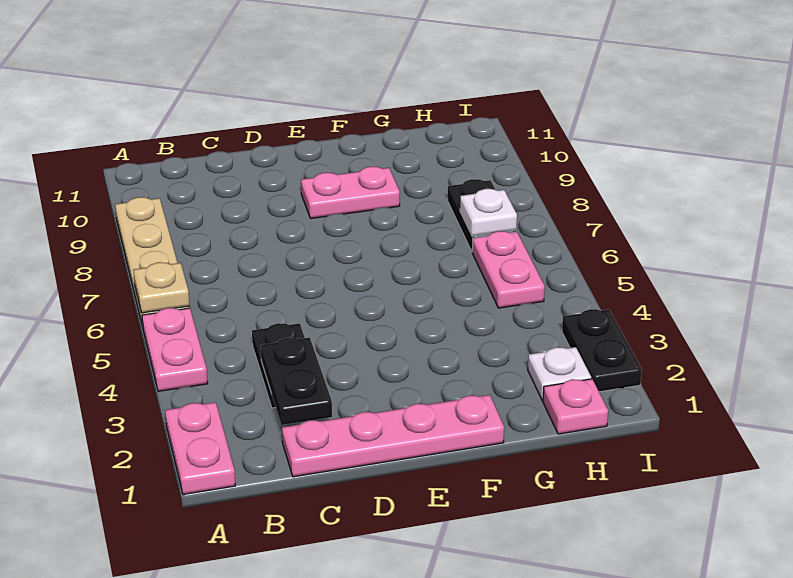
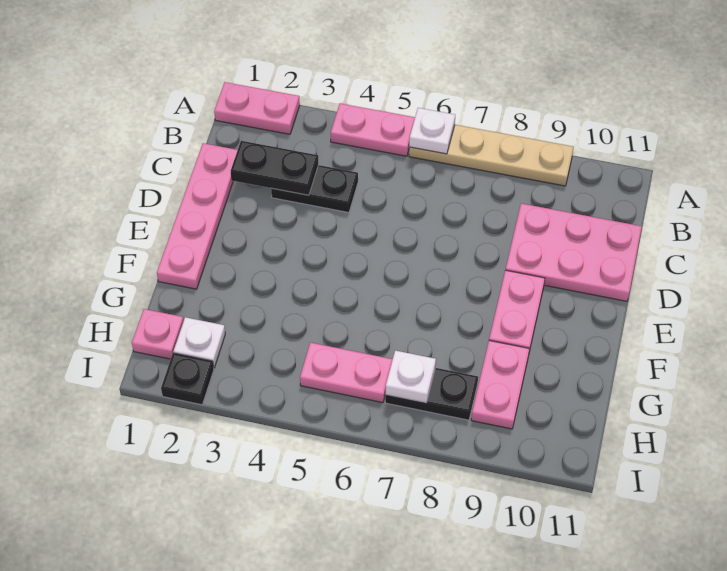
tan plate A6 level 2 -> white plate A6 level 2
none -> pink plate C9:D11 level 1
none -> pink plate G9:H9 level 1
black plate I2:I3 level 1 -> black plate I2 level 1

